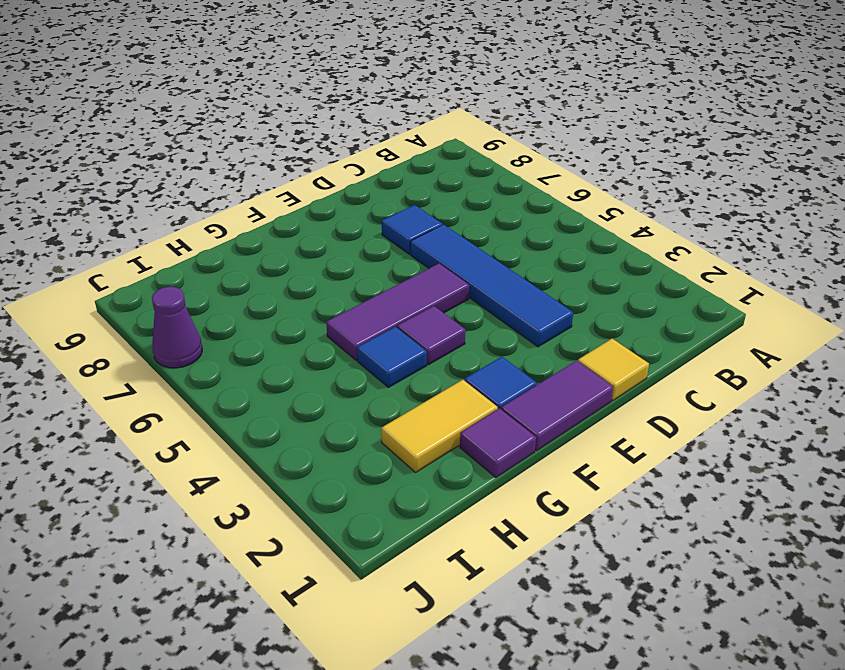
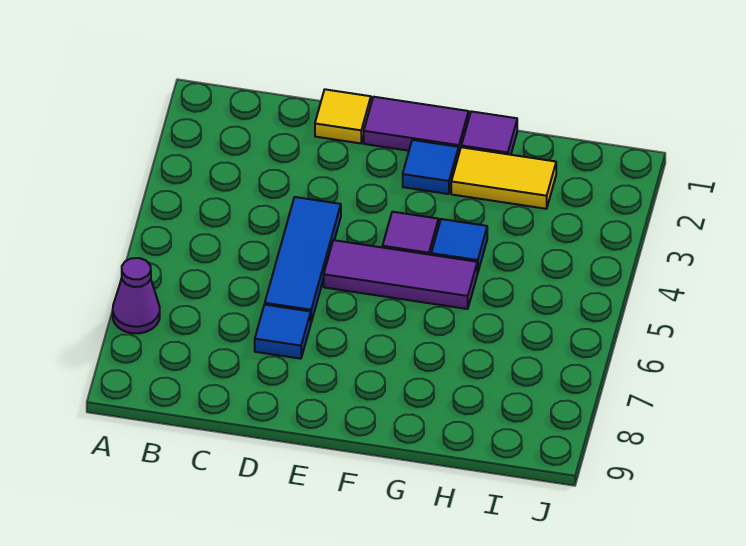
blue tile D3:D6 level 1 -> blue tile D4:D6 level 1
purple cone J7 level 1 -> purple cone A7 level 1

